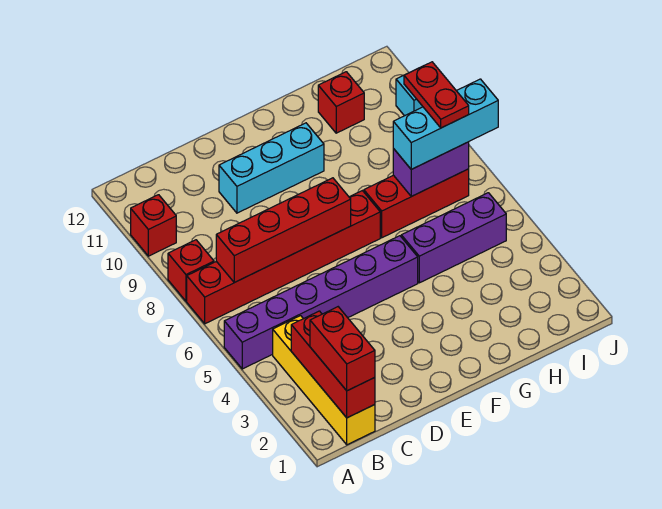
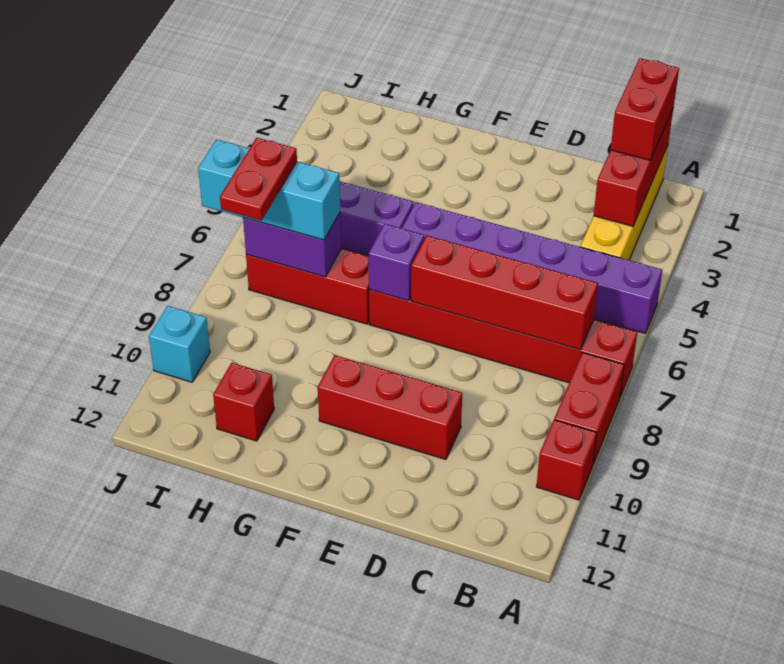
red brick A8 level 1 -> red brick A8:A9 level 1
cyan brick D10:F10 level 1 -> red brick D10:F10 level 1
none -> purple brick F7 level 2

